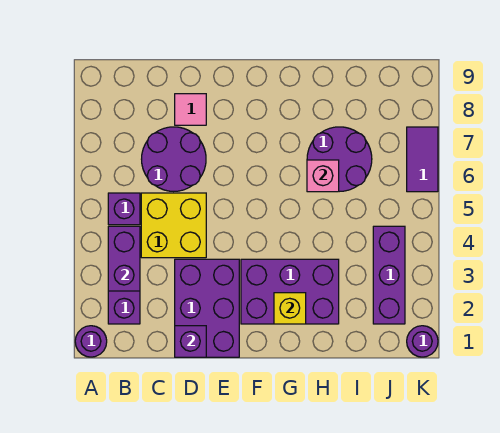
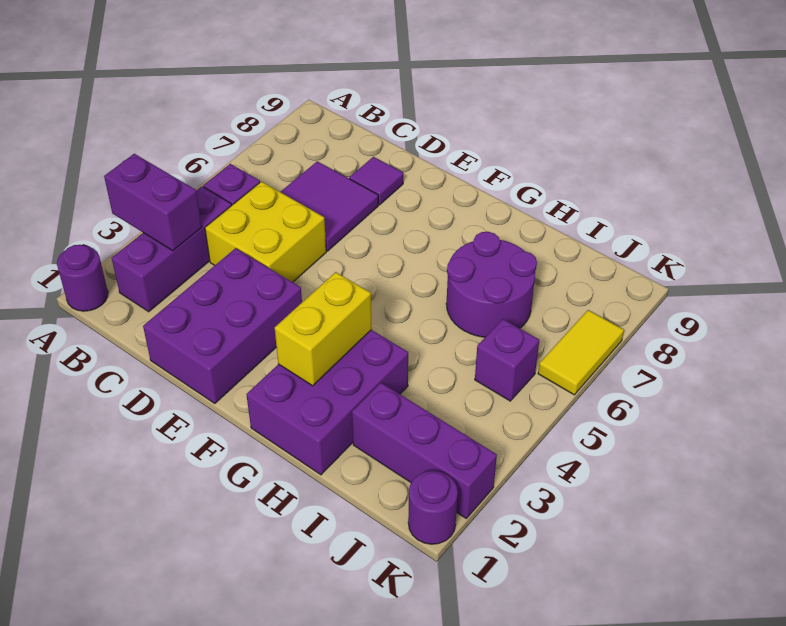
purple brick B3:B4 level 2 -> purple brick A3:B3 level 2
purple round brick C6:D7 level 1 -> purple tile C6:D7 level 1
purple brick D1 level 2 -> purple brick J5 level 1
pink tile D8 level 1 -> purple tile D8 level 1
purple brick F2:H3 level 1 -> purple brick G1:H3 level 1
yellow brick G2 level 2 -> yellow brick G2:G3 level 2
pink brick H6 level 2 -> none
purple brick J2:J4 level 1 -> purple brick I2:K2 level 1
purple tile K6:K7 level 1 -> yellow tile K6:K7 level 1

